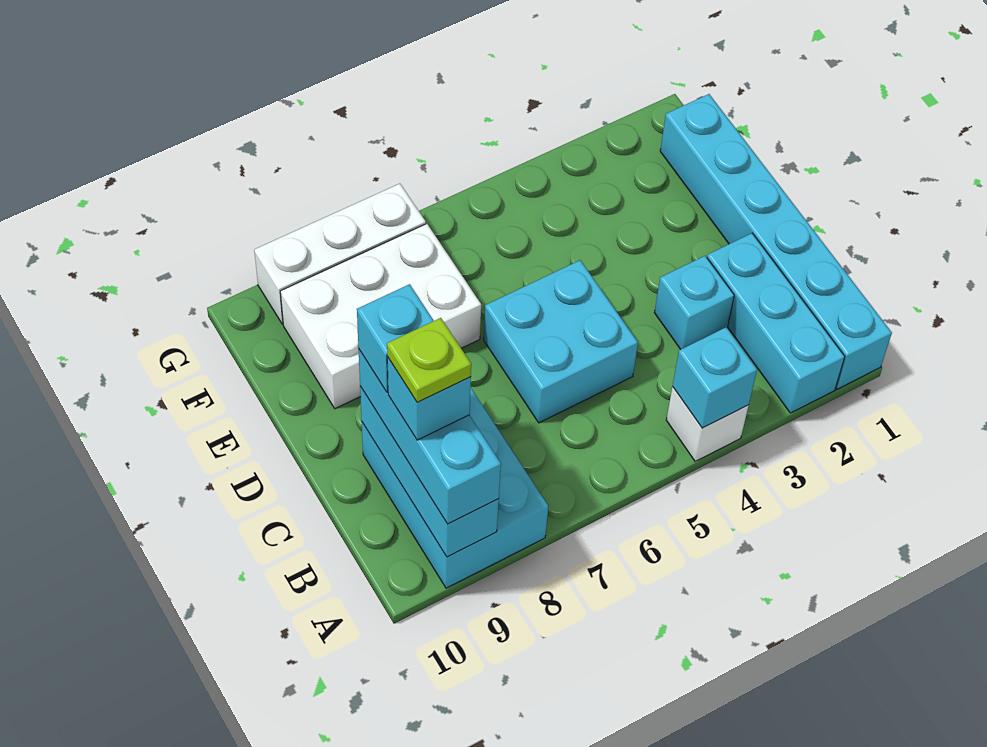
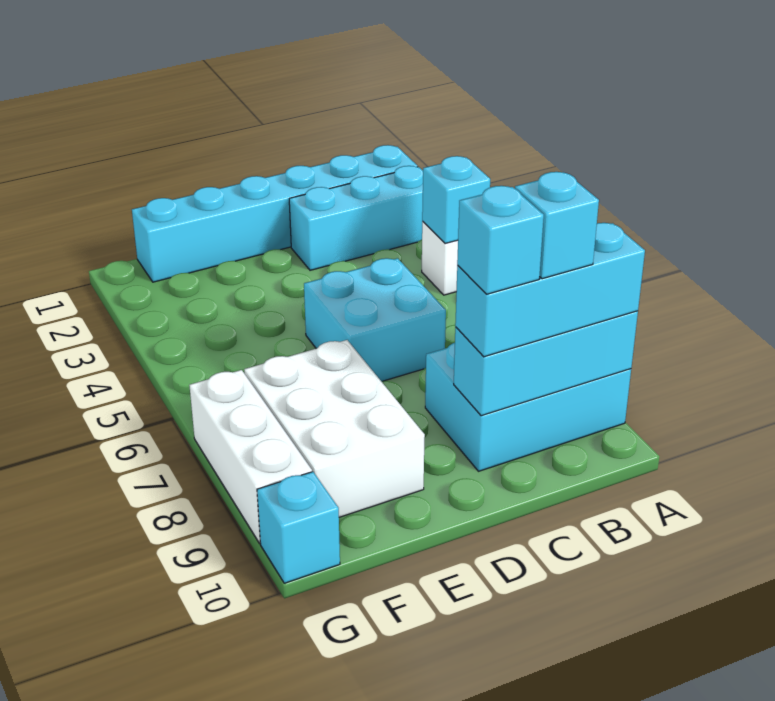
lime plate B9 level 5 -> none
cyan brick C3 level 1 -> cyan brick G10 level 1

